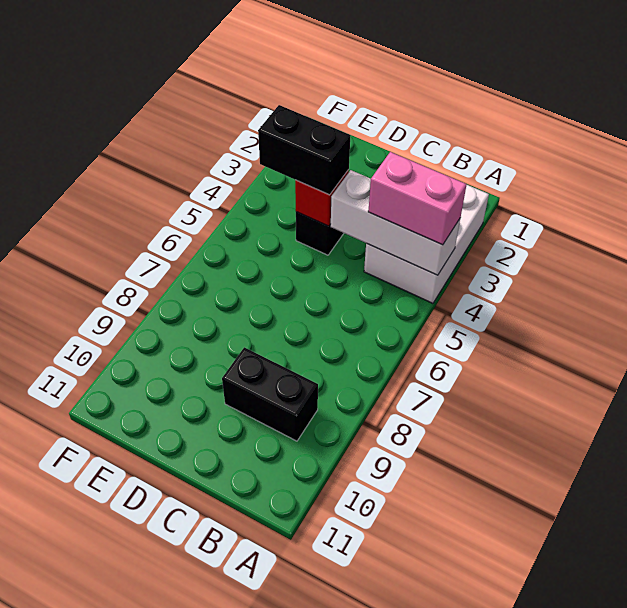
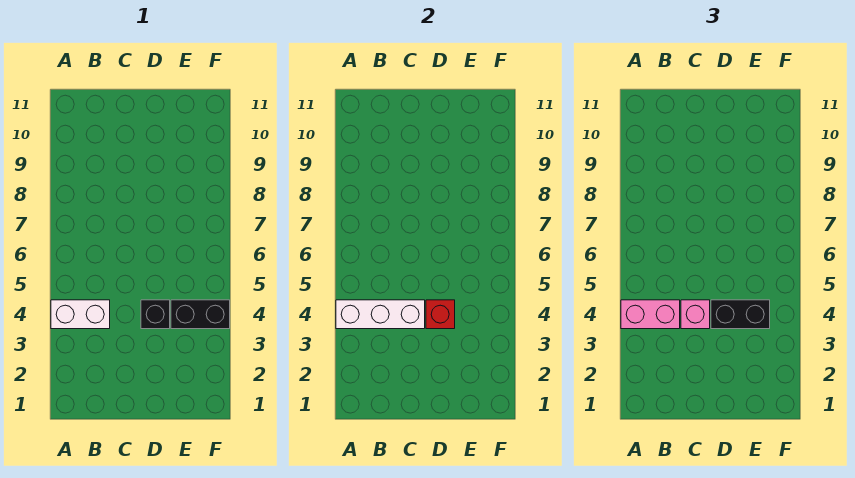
white brick A2:B4 level 1 -> white brick A4:B4 level 1
black brick B9:C9 level 1 -> black brick E4:F4 level 1
none -> pink brick C4 level 3

